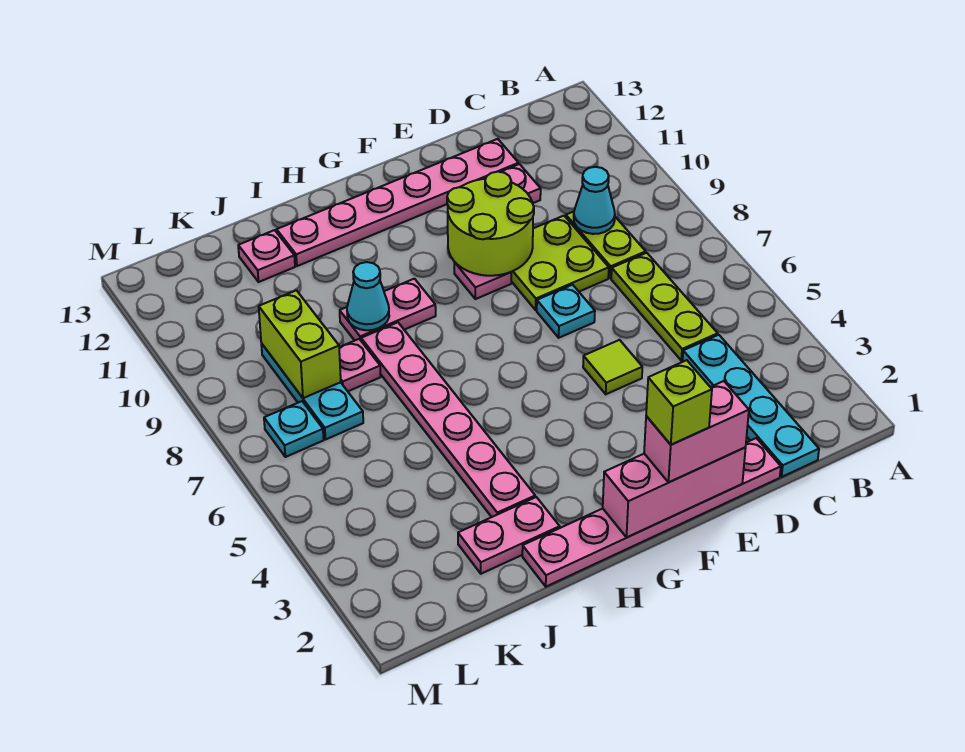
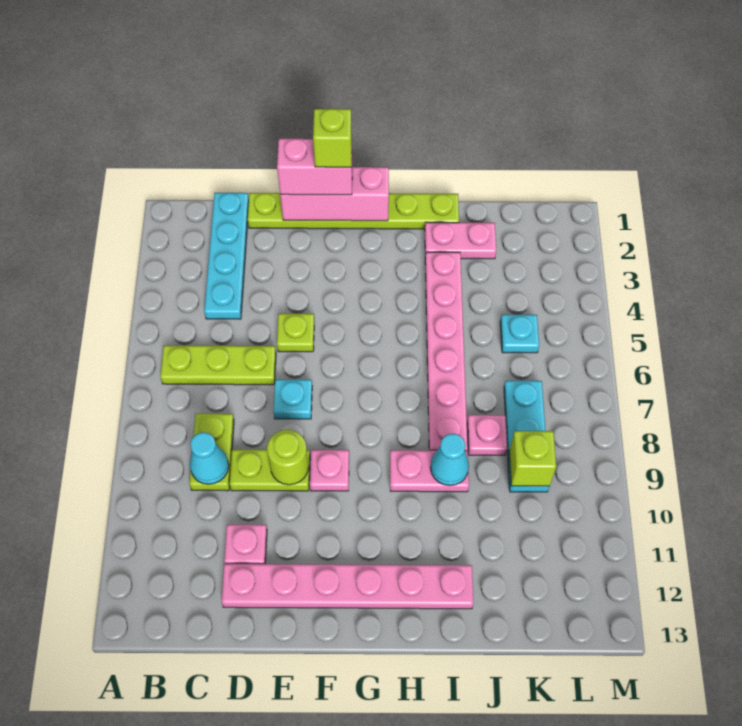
lime plate C5:C7 level 1 -> lime plate B6:D6 level 1
pink plate D1:I1 level 1 -> lime plate D1:I1 level 1
lime plate D8:E9 level 1 -> lime plate D9:E9 level 1
lime tile E5 level 1 -> lime plate E5 level 1
lime round brick E9:F10 level 2 -> lime round brick E9 level 2
pink plate J12 level 1 -> none
lime brick K8:K9 level 2 -> lime brick K9 level 2
cyan plate L7 level 1 -> cyan plate K5 level 1

